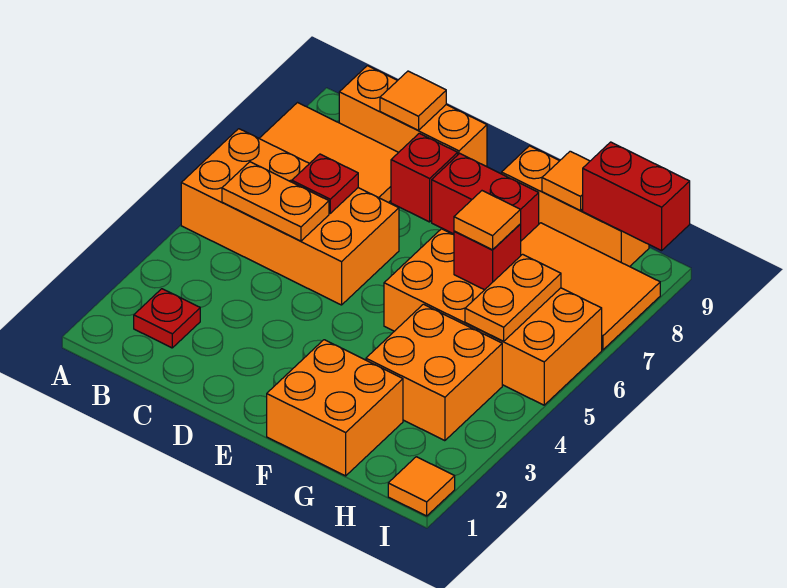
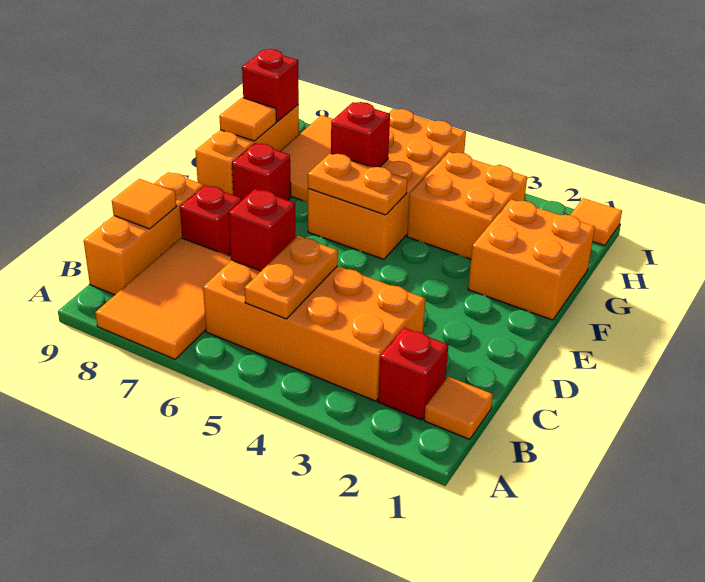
orange brick A5:D6 level 1 -> orange brick B3:C6 level 1
red plate B2 level 1 -> red brick B2 level 1
red plate C6 level 2 -> red brick C6 level 2
red brick E8:F8 level 1 -> red brick F8 level 1
orange tile G6 level 3 -> orange tile B1 level 1
orange plate H5:H6 level 2 -> orange plate F5:F6 level 2
red brick H9:I9 level 2 -> red brick H9 level 2

